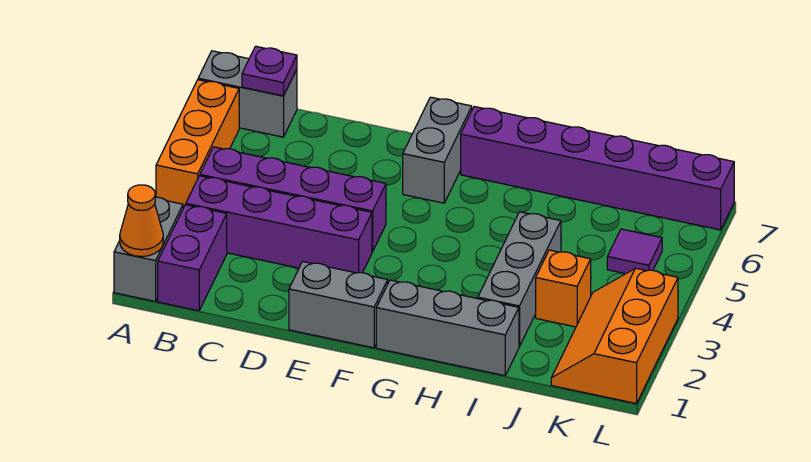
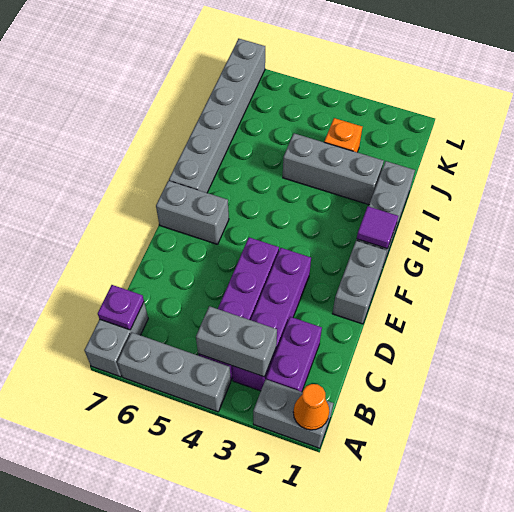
orange brick A4:A6 level 1 -> grey brick A4:A6 level 1
purple brick B1:B2 level 1 -> purple brick B2:C2 level 1
none -> grey brick B3:B4 level 2
purple brick G7:L7 level 1 -> grey brick G7:L7 level 1
orange slope K1:L3 level 1 top L -> none
purple tile K5 level 1 -> purple tile G1 level 2

